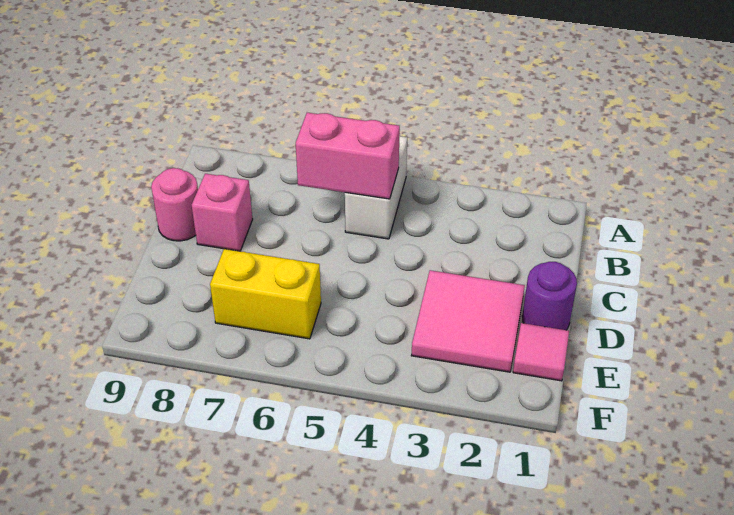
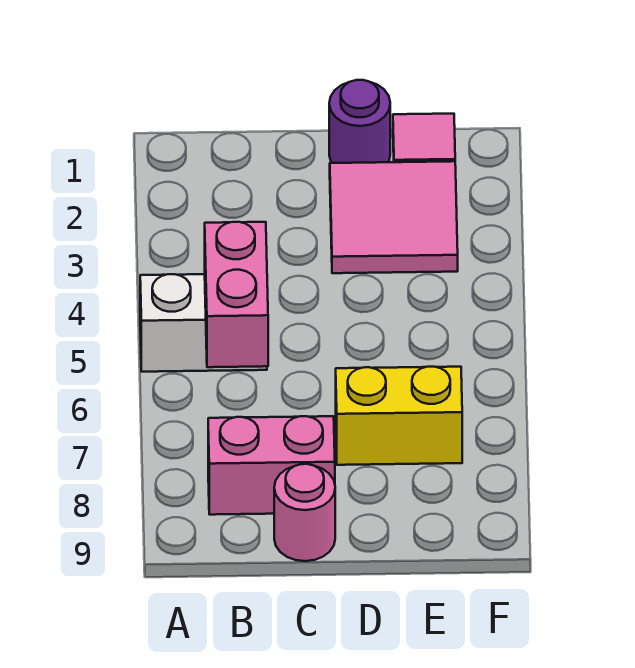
pink brick C8 level 1 -> pink brick B8:C8 level 1
yellow brick E6:E7 level 1 -> yellow brick D7:E7 level 1

